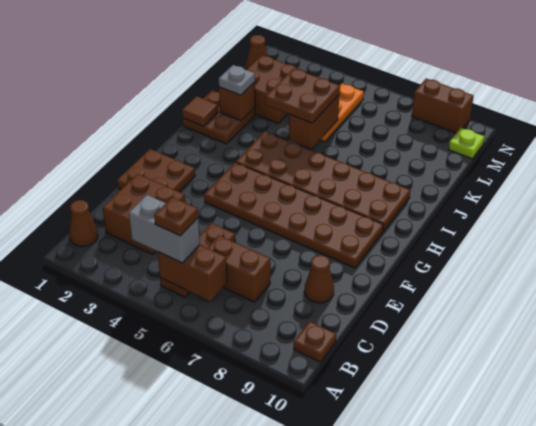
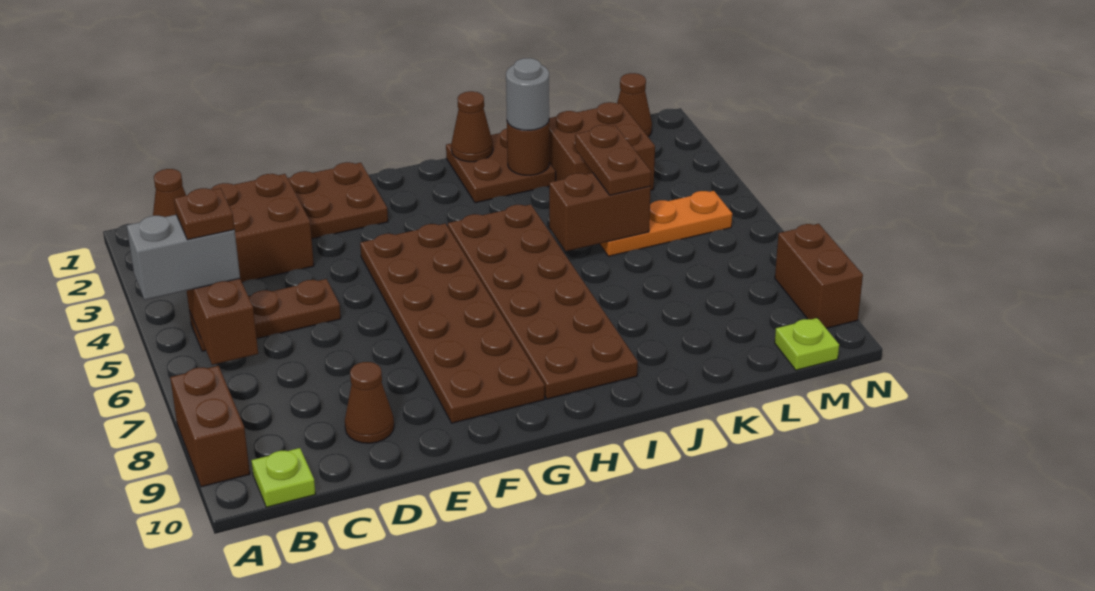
grey brick B4:B5 level 3 -> grey brick A5:B5 level 3
brown plate B10 level 1 -> lime plate B10 level 1
brown brick C6:C7 level 1 -> brown brick A8:A9 level 1
brown tile I1 level 2 -> brown cone I1 level 2
brown brick J2 level 2 -> brown round brick J2 level 2
grey plate J2 level 3 -> grey round brick J2 level 3
brown plate J4:K5 level 3 -> brown plate K4:K5 level 3

